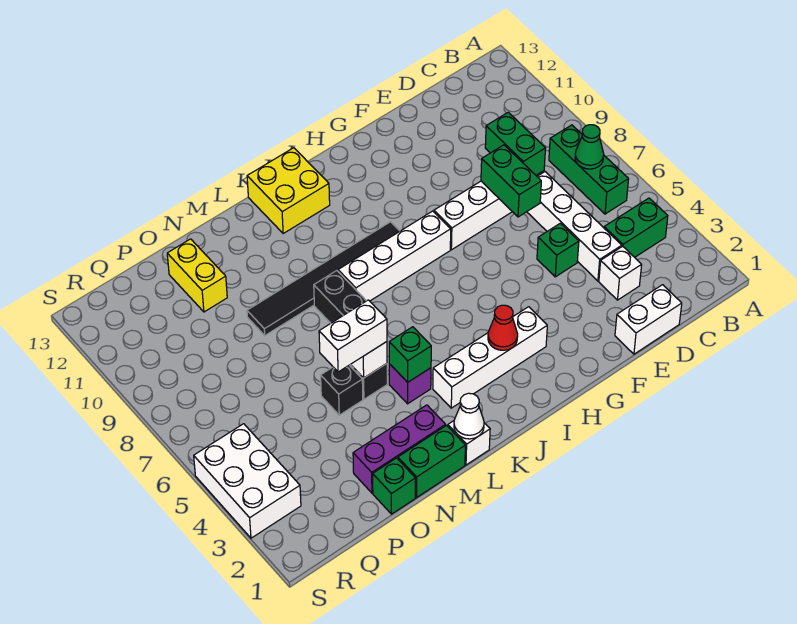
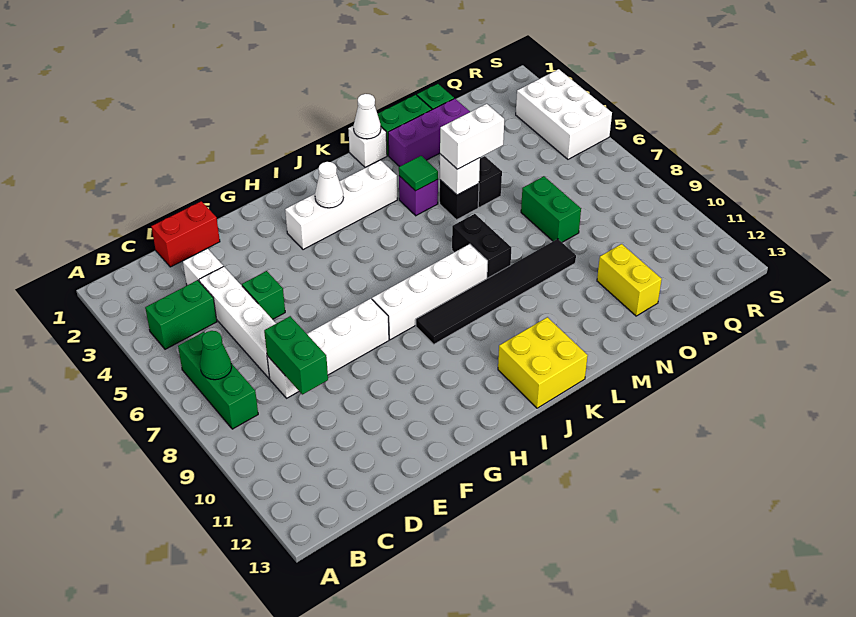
white brick D1:E1 level 1 -> red brick D1:E1 level 1
green brick E7:E8 level 2 -> green brick O7:O8 level 1
red cone I3 level 2 -> white cone I3 level 2
green brick L4 level 2 -> green tile L4 level 2

